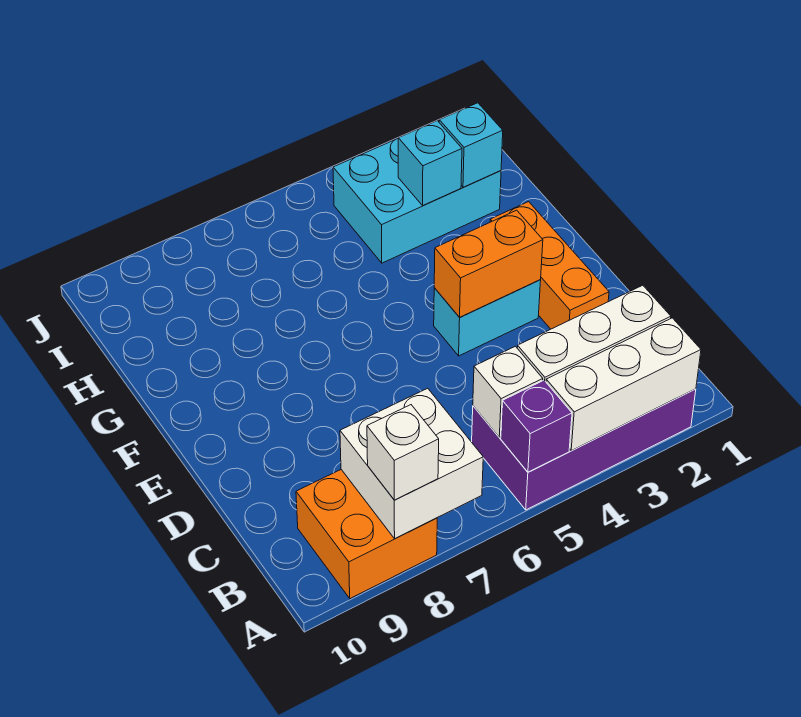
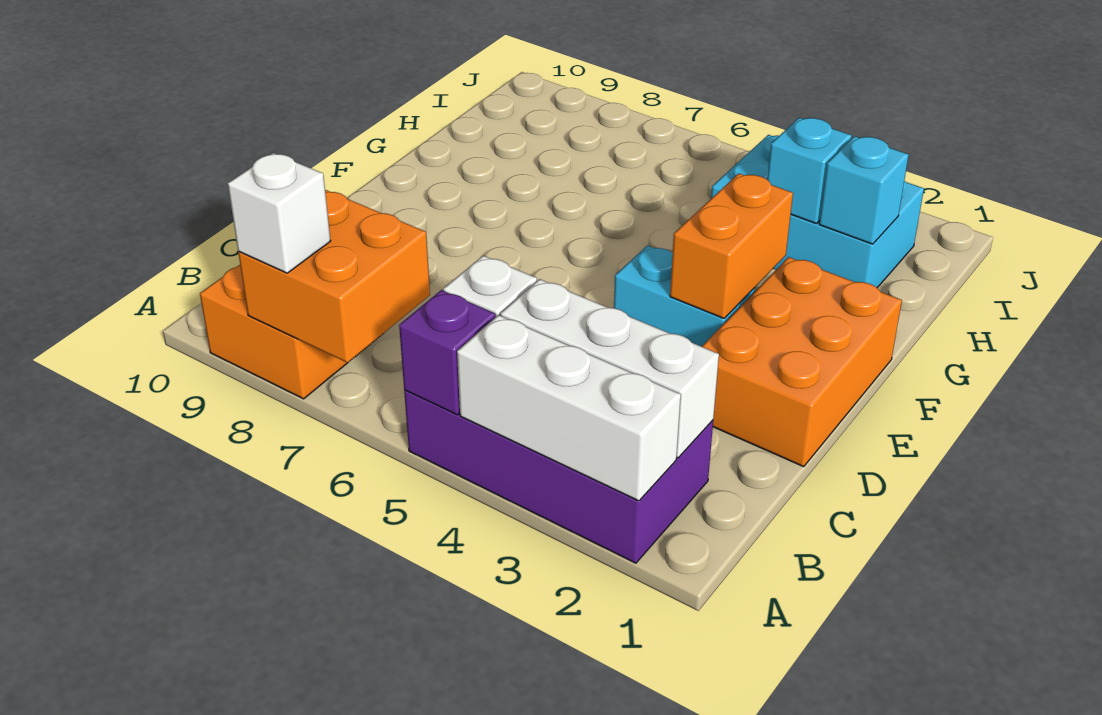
white brick A7:B8 level 2 -> orange brick A7:B8 level 2
orange brick D2:F2 level 1 -> orange brick D1:F2 level 1
orange brick E3:E4 level 2 -> orange brick E3:F3 level 2

